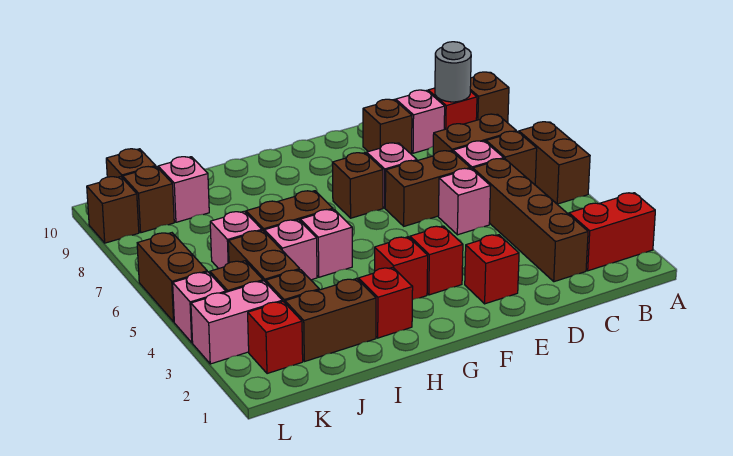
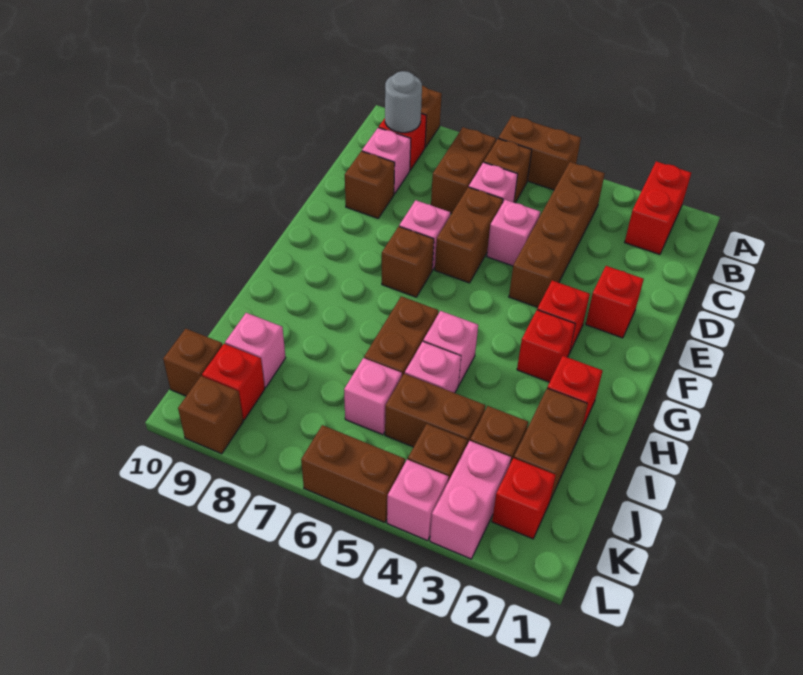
brown brick C2:C5 level 1 -> brown brick B4:E4 level 1
brown brick K9 level 1 -> red brick K9 level 1

